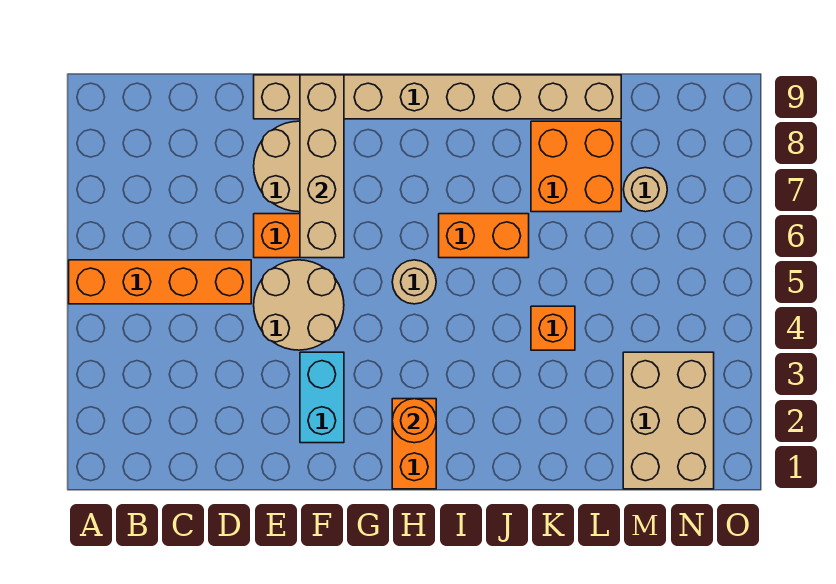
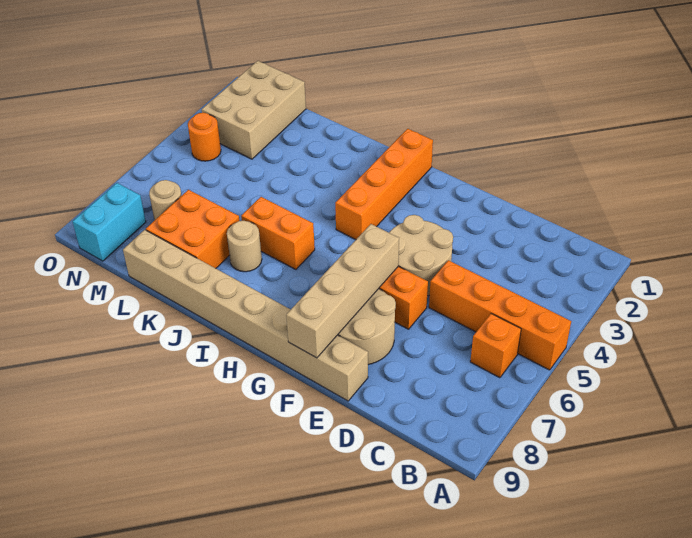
cyan brick F2:F3 level 1 -> cyan brick N8:N9 level 1
orange brick H1:H2 level 1 -> orange brick H1:H4 level 1
orange round brick H2 level 2 -> orange round brick N4 level 1
tan round brick H5 level 1 -> tan round brick J7 level 1
orange brick K4 level 1 -> orange brick B6 level 1

